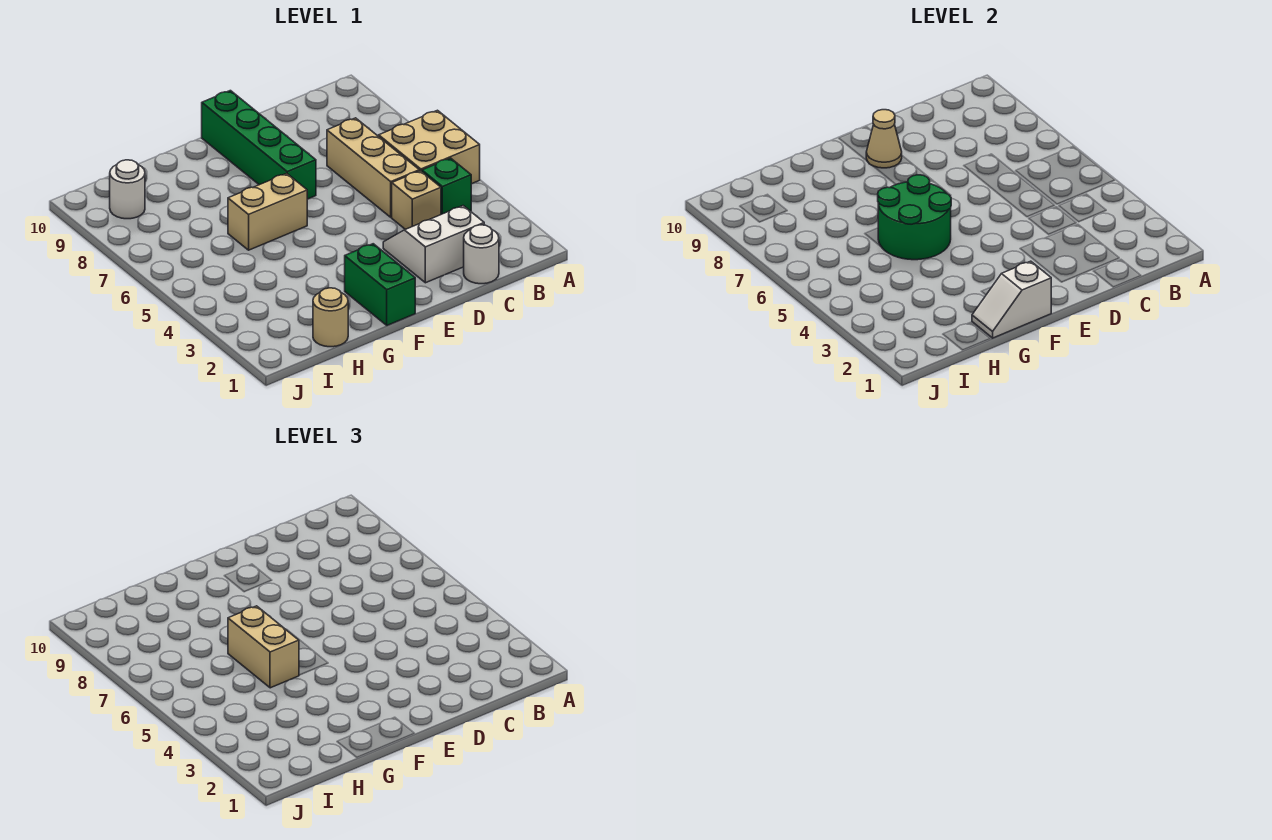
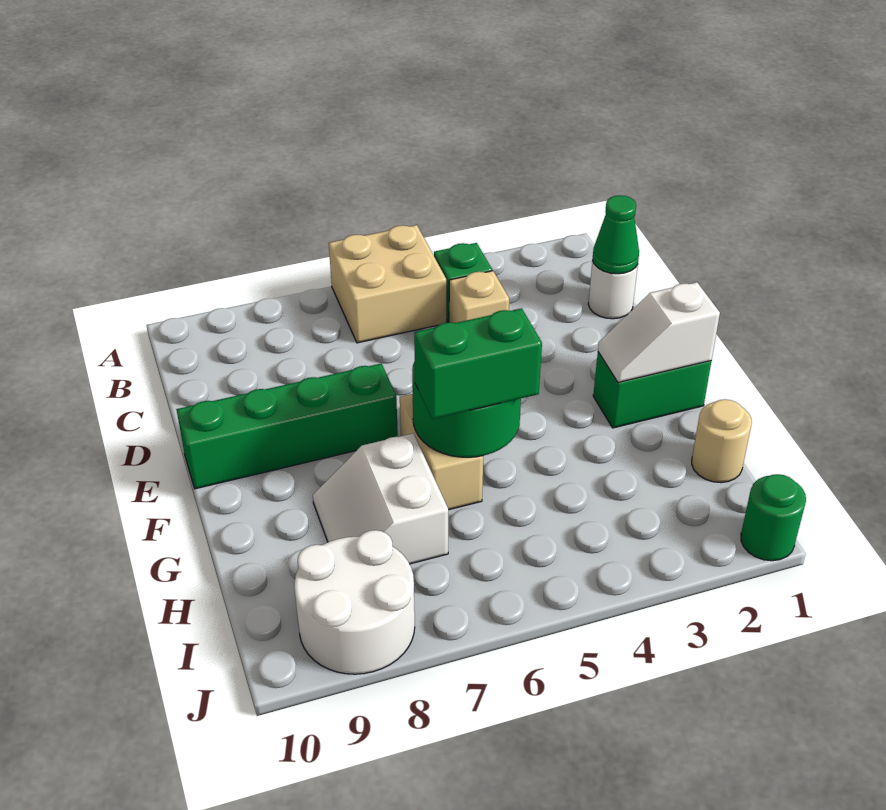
none -> green cone C1 level 2
white slope C2:D3 level 1 top 2 -> white slope G7:H8 level 1 top 7
tan brick C5:C7 level 1 -> none
tan cone E9 level 2 -> none
white slope F1:G1 level 2 top F -> white slope F1:F2 level 2 top 1
tan brick G5:G6 level 3 -> green brick G5:G6 level 3
white round brick I9 level 1 -> white round brick I8:J9 level 1
none -> green round brick J1 level 1

